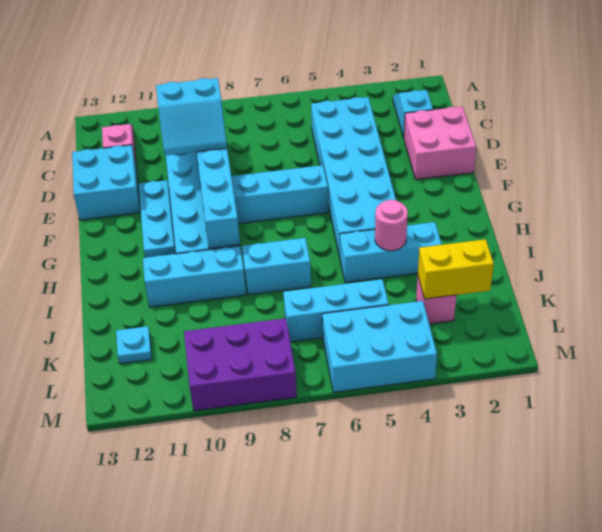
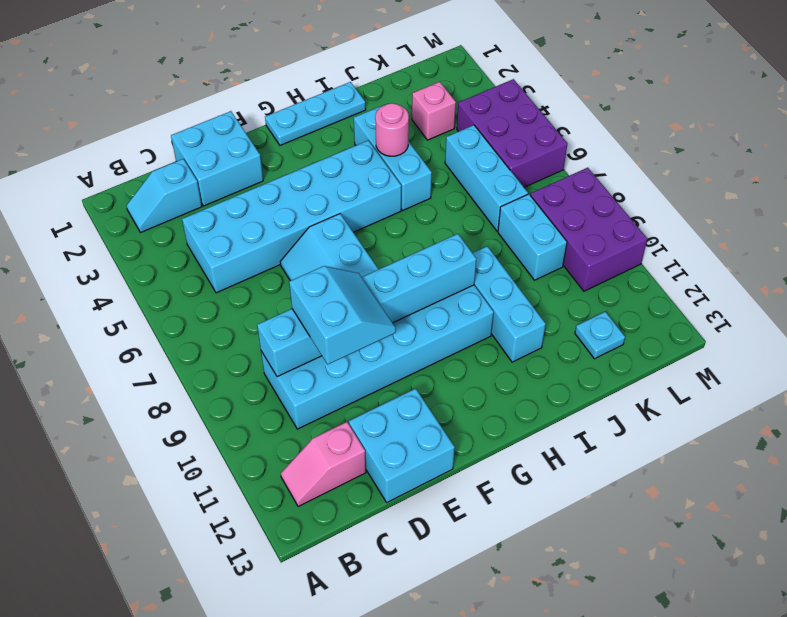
pink brick D1:E2 level 1 -> cyan brick D1:E2 level 1
cyan plate E11:G11 level 1 -> cyan plate G1:I1 level 1
cyan brick I7:I8 level 1 -> cyan brick K8:K9 level 1
yellow brick K2:K3 level 2 -> none
cyan brick L4:M6 level 1 -> purple brick L4:M6 level 1

